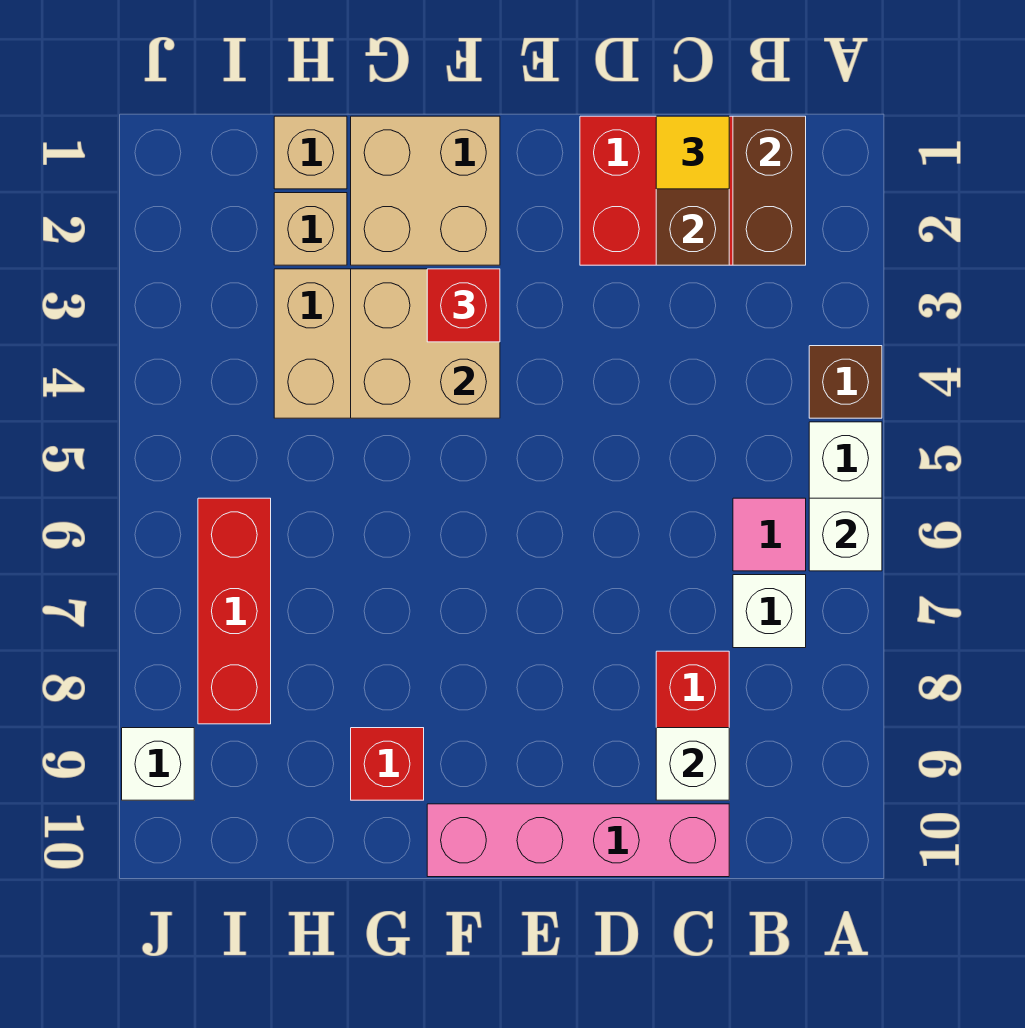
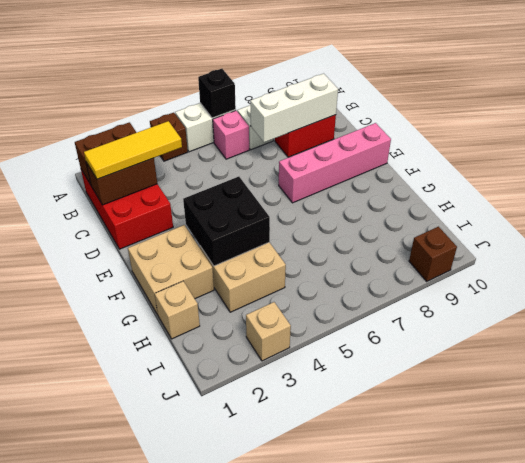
white brick A6 level 2 -> black brick A6 level 2
pink tile B6 level 1 -> pink brick B6 level 1
yellow tile C1 level 3 -> yellow tile C1:C3 level 3
white brick C9 level 2 -> white brick C7:C9 level 2
pink brick C10:F10 level 1 -> pink brick E7:E10 level 1
tan brick F3:G4 level 2 -> black brick F3:G4 level 2
red brick F3 level 3 -> none
red brick G9 level 1 -> none
tan brick H2 level 1 -> tan brick J3 level 1
red brick I6:I8 level 1 -> none
white brick J9 level 1 -> brown brick J9 level 1

